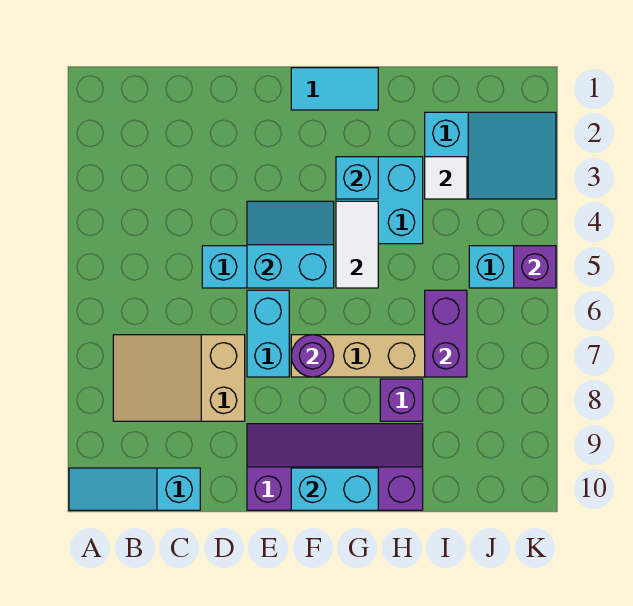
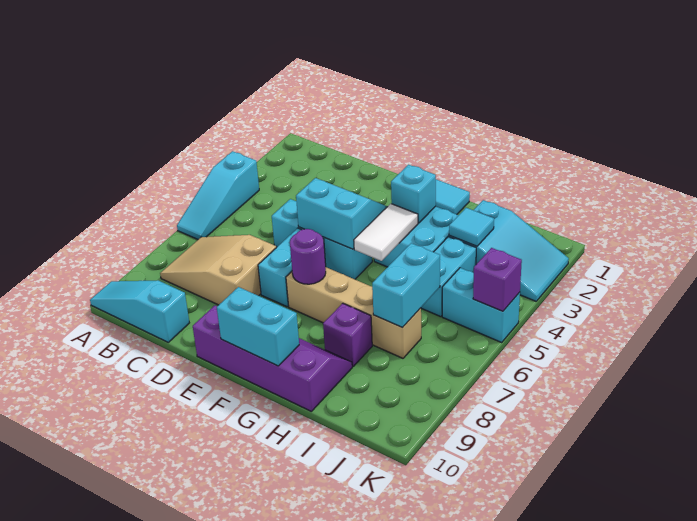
none -> cyan slope A4:A6 level 1 top 4
white tile I3 level 2 -> cyan tile I3 level 2
none -> cyan brick I4:I5 level 1
purple brick I6:I7 level 2 -> cyan brick I6:I7 level 2

